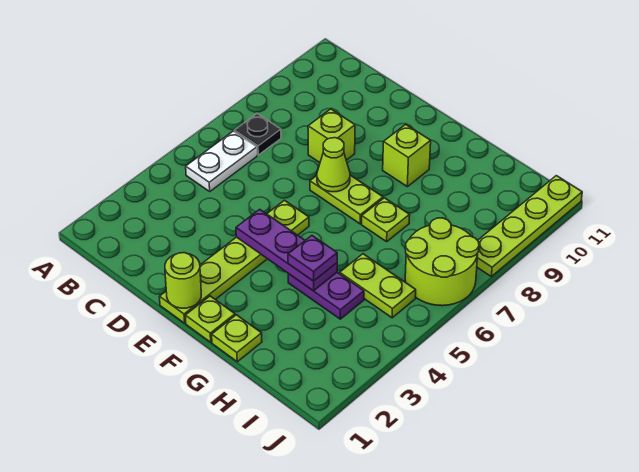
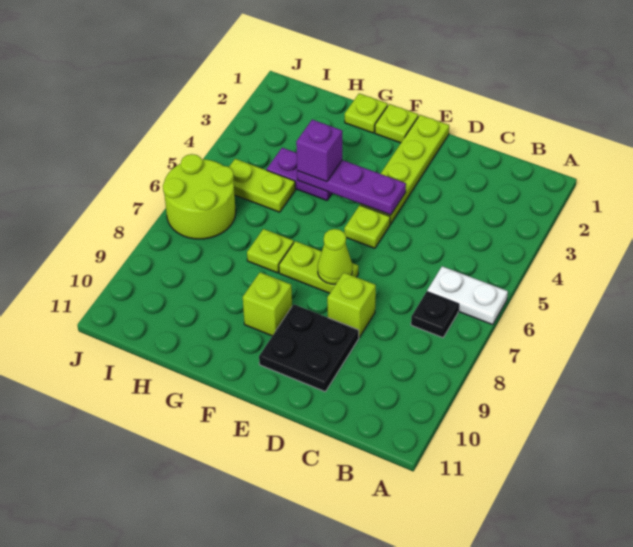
white plate B5:B6 level 1 -> white plate A6:B6 level 1
none -> black plate D9:E10 level 1
lime round brick E1 level 2 -> none
purple plate G4 level 3 -> purple brick G4 level 3
lime plate J8:J11 level 1 -> none

